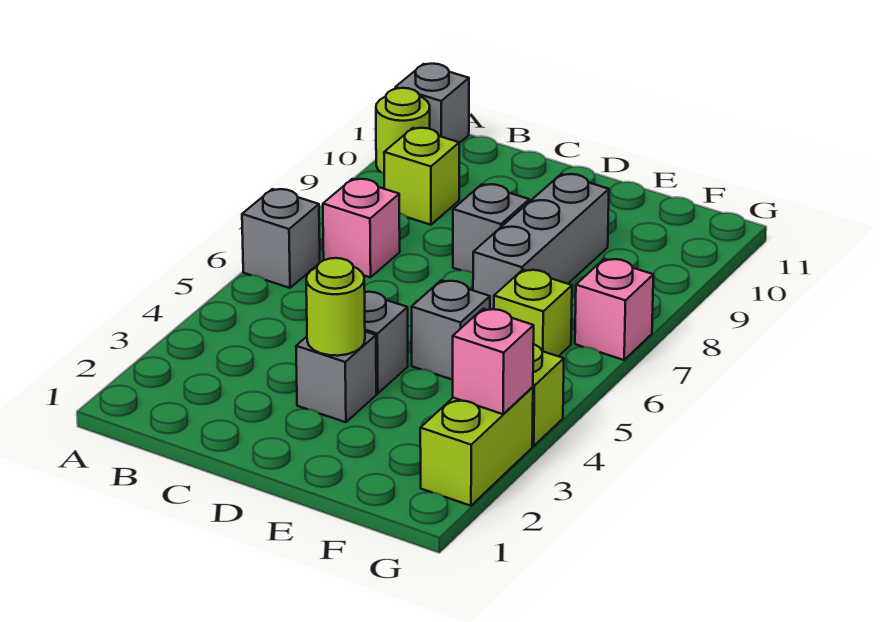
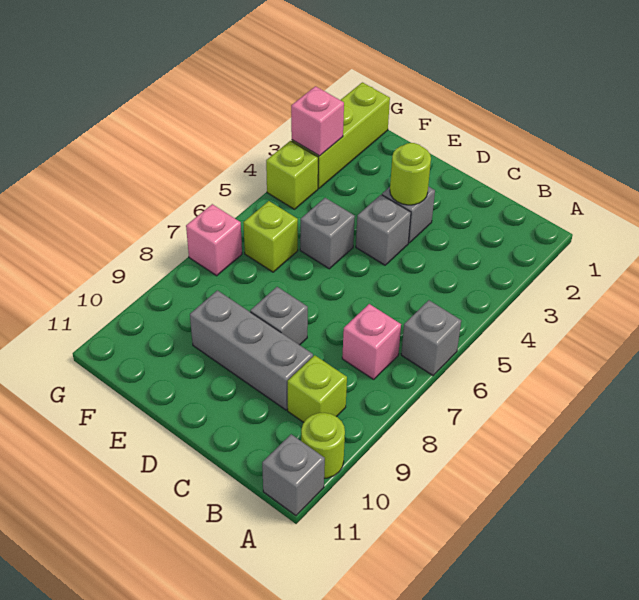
grey brick E7:E9 level 1 -> grey brick C9:E9 level 1
lime brick G2:G3 level 1 -> lime brick G1:G3 level 1

